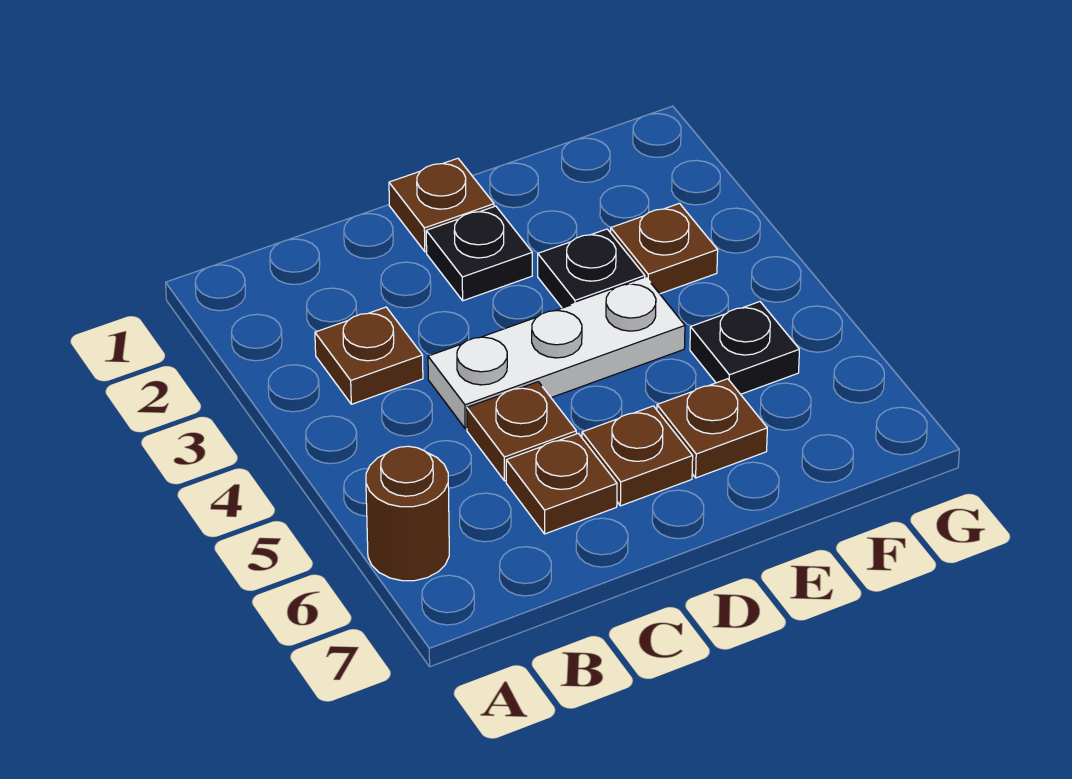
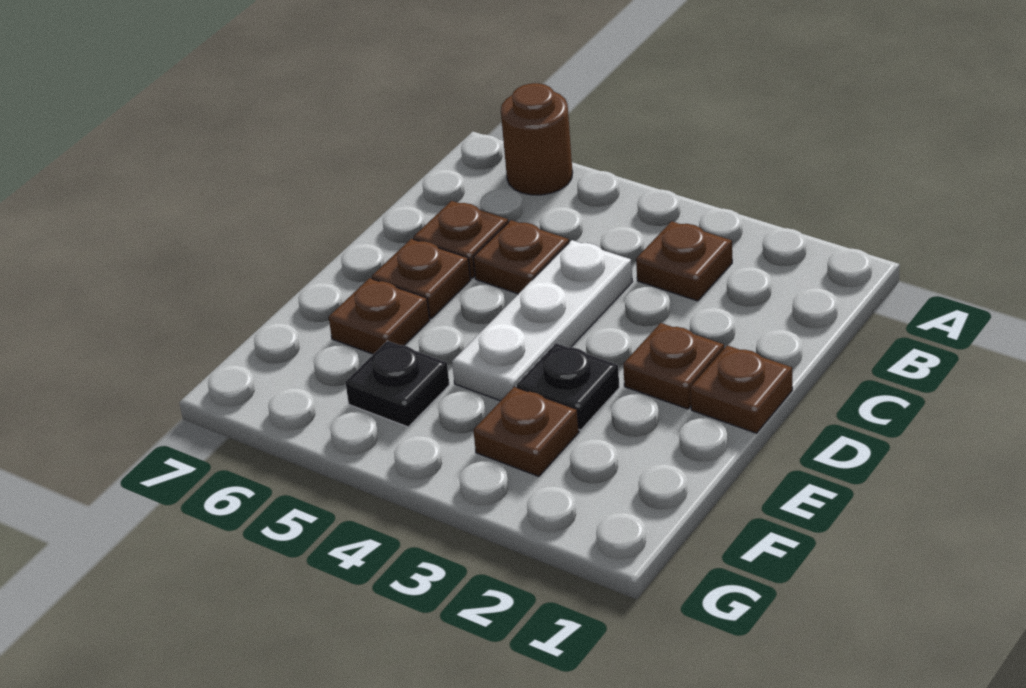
black plate D2 level 1 -> brown plate D2 level 1

